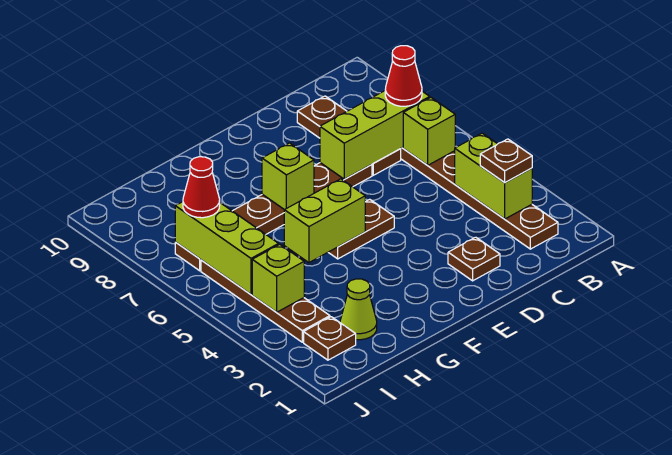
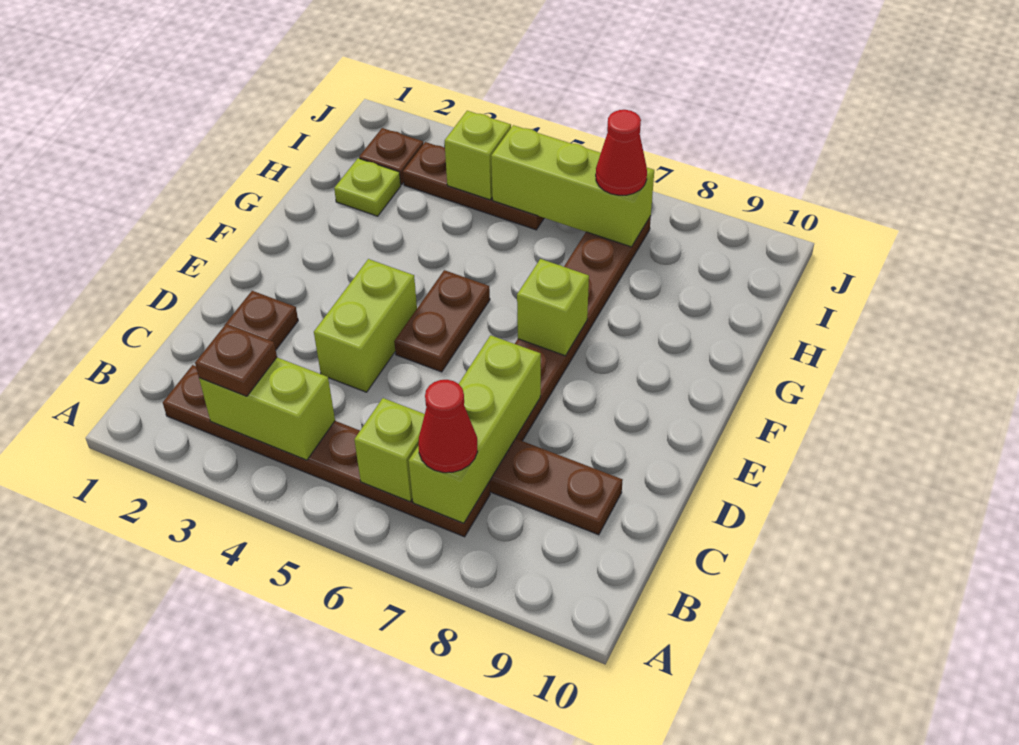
lime brick F5:G5 level 2 -> lime brick D4:E4 level 1
lime cone H2 level 1 -> lime plate H2 level 1
brown plate I3:I6 level 1 -> brown plate I3:I5 level 1

